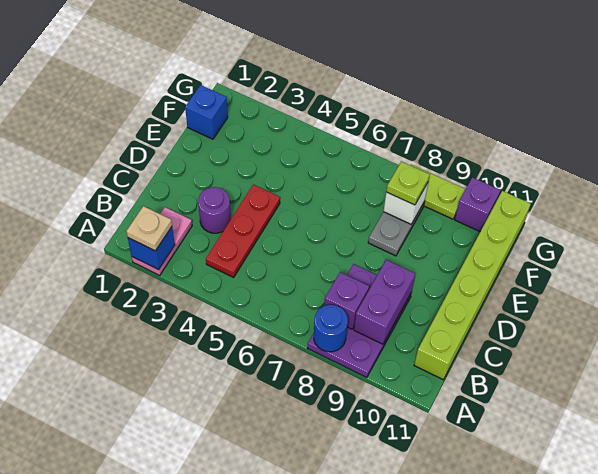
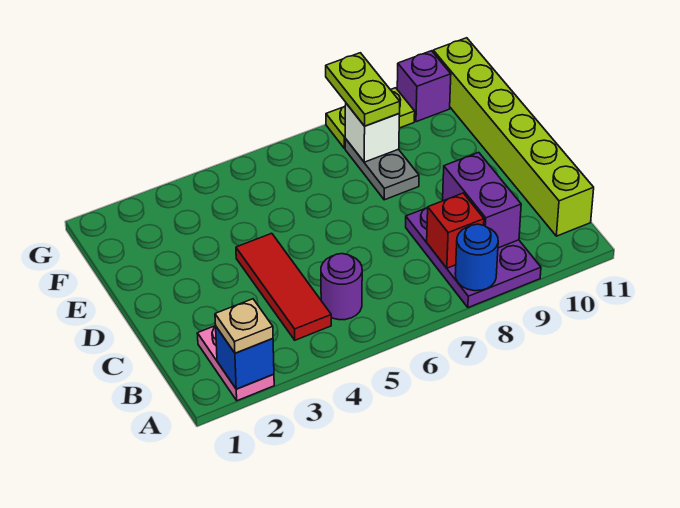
red plate B4:D4 level 1 -> red tile B4:D4 level 1
purple brick B8 level 2 -> red brick B8 level 2
purple round brick C3 level 1 -> purple round brick B5 level 1
blue brick F1 level 1 -> none
lime plate F8 level 3 -> lime plate F8:G8 level 3

